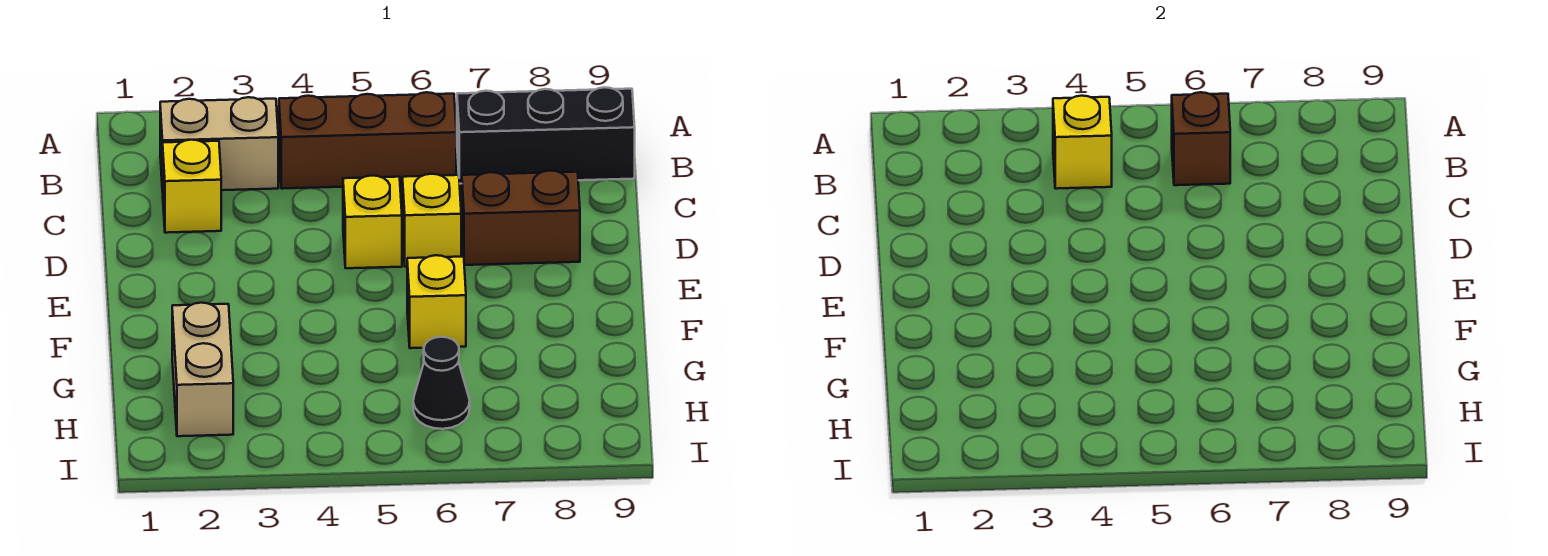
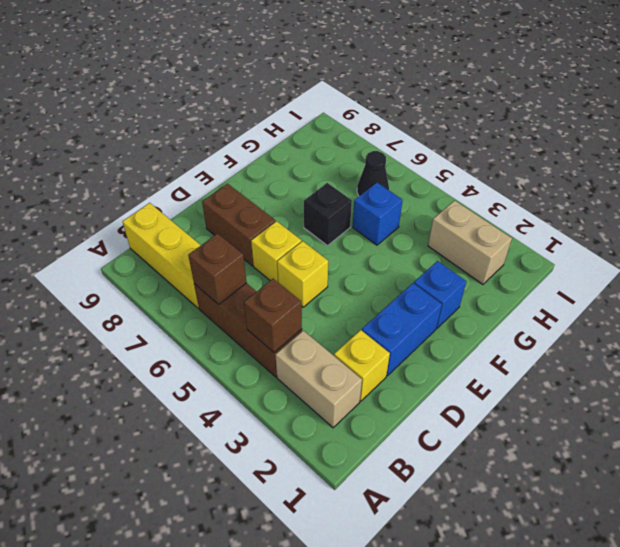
yellow brick B4 level 2 -> brown brick B4 level 2
black brick B7:B9 level 1 -> yellow brick B7:B9 level 1
none -> blue brick D2:E2 level 1
none -> blue brick F2 level 1
yellow brick F6 level 1 -> black brick F6 level 1
tan brick G2:H2 level 1 -> tan brick H2:H3 level 1
none -> blue brick G5 level 1

